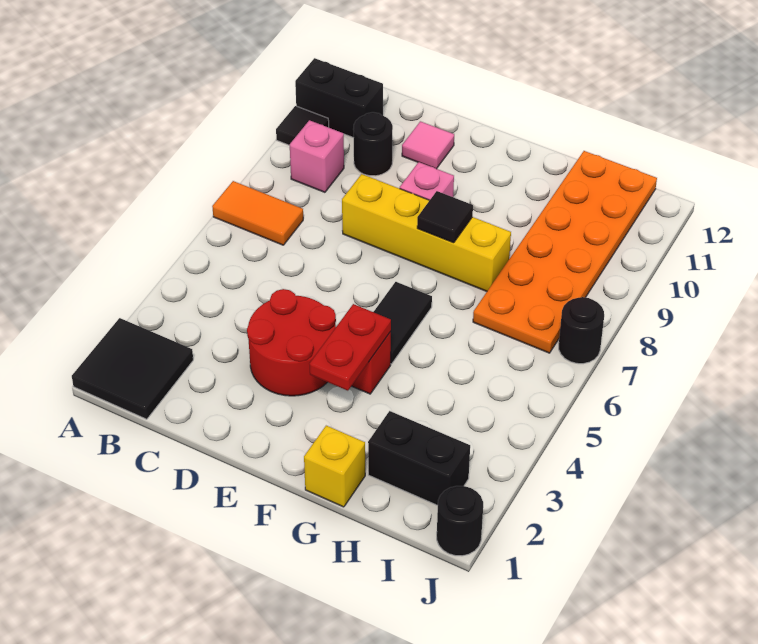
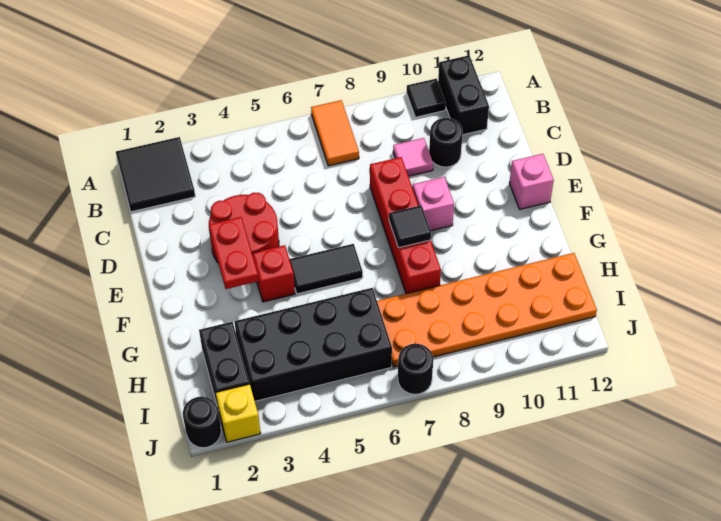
pink brick B9 level 1 -> pink brick E12 level 1
yellow brick D8:G8 level 1 -> red brick D8:G8 level 1
pink tile D11 level 1 -> pink tile C9 level 1
red plate F3:F4 level 2 -> red plate E3:F3 level 2
yellow brick G1 level 1 -> yellow brick J2 level 1
none -> black brick H3:I6 level 1

